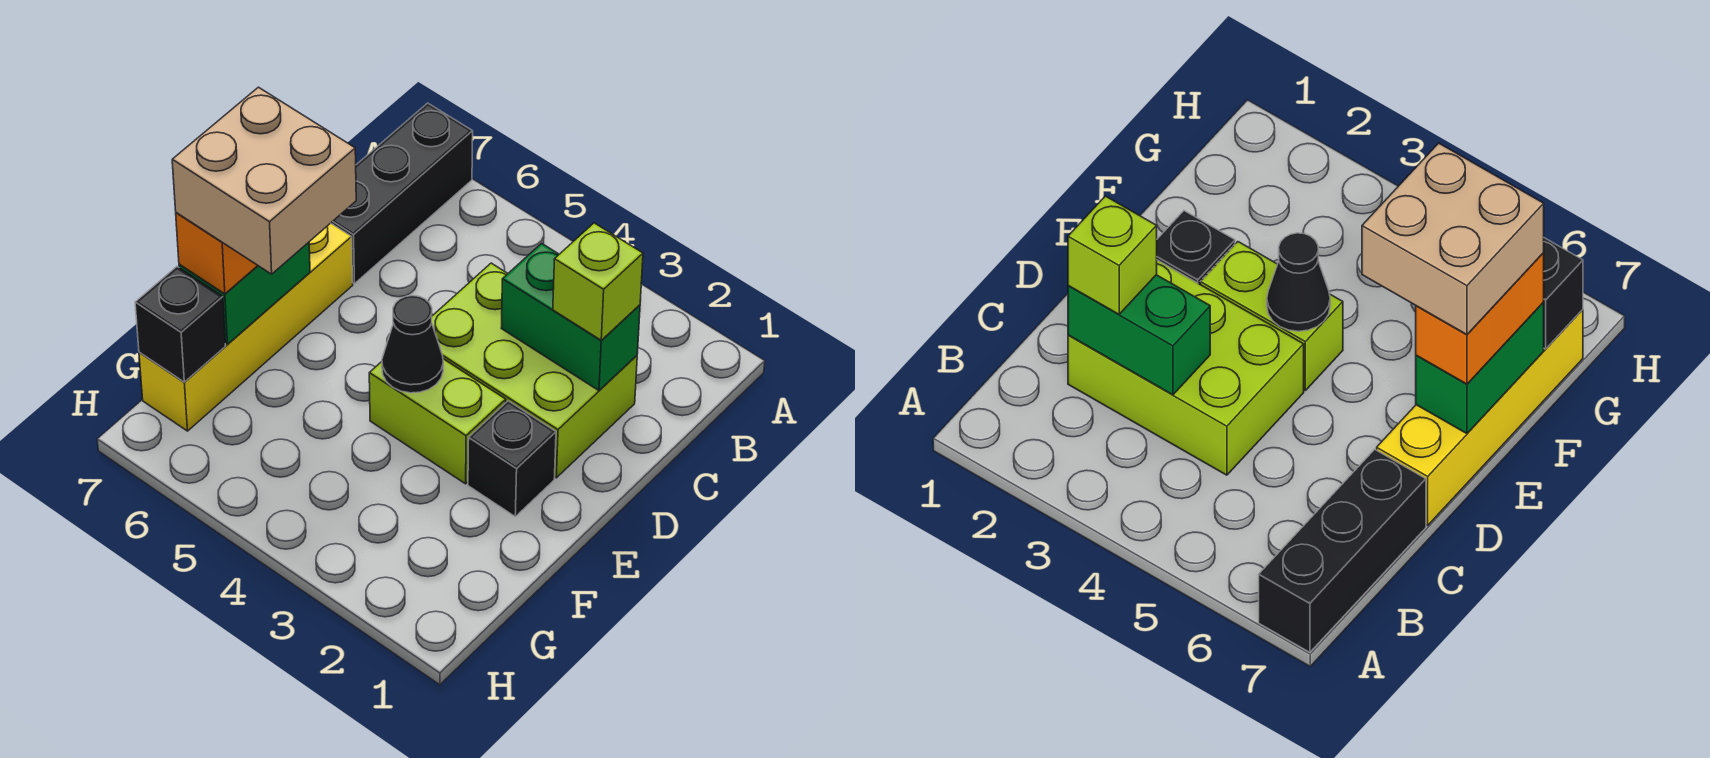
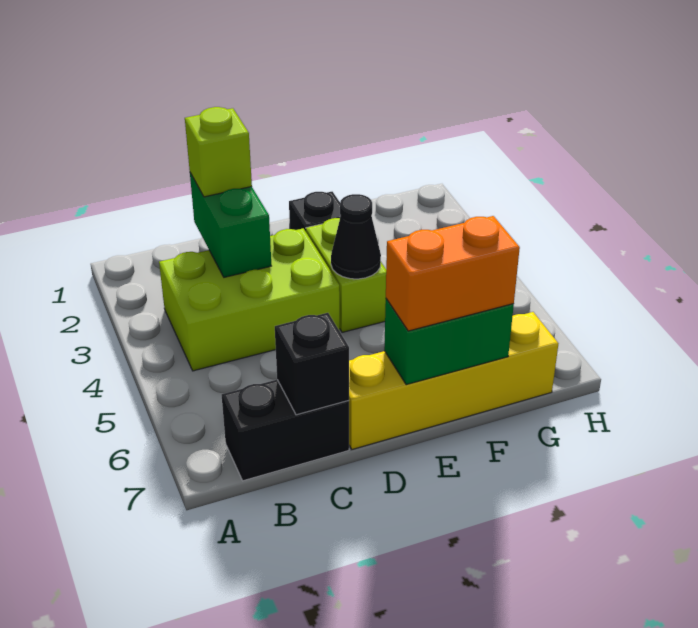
black brick A7:C7 level 1 -> black brick B7:C7 level 1
lime brick C2:D4 level 1 -> lime brick B3:D4 level 1
tan brick E6:F7 level 4 -> none
black brick G7 level 2 -> black brick C7 level 2

